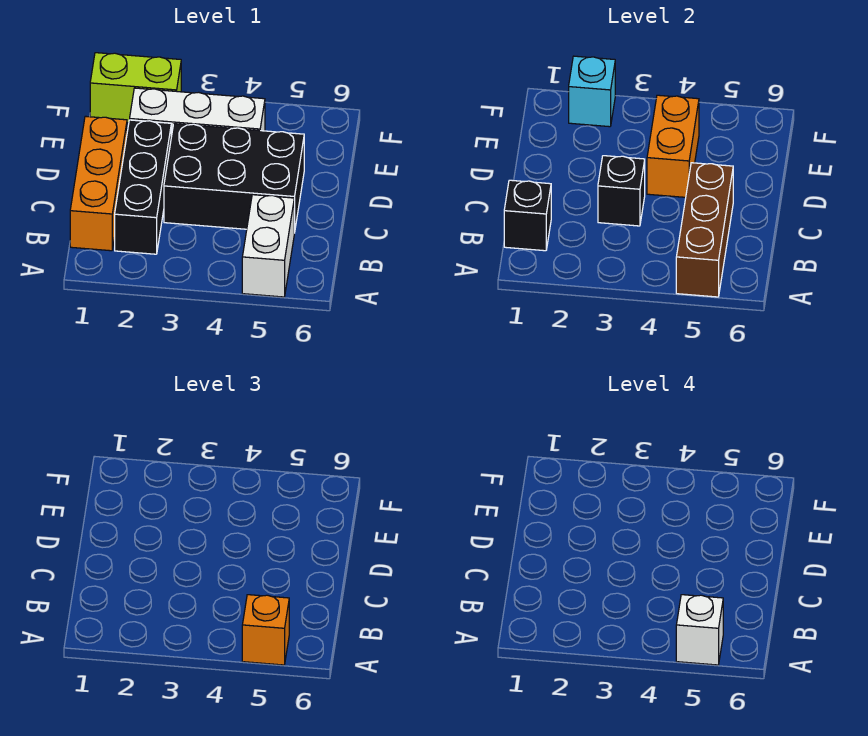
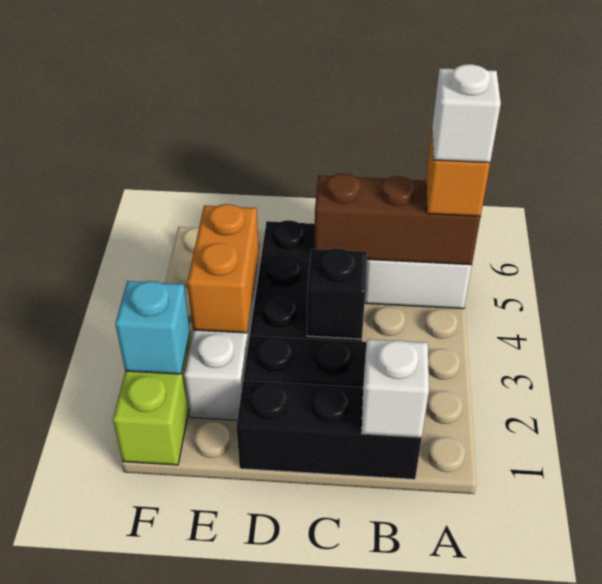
orange brick B1:D1 level 1 -> black brick B1:D1 level 1
black brick B1 level 2 -> white brick B1 level 2
orange brick D4:E4 level 2 -> orange brick E3:E4 level 2

